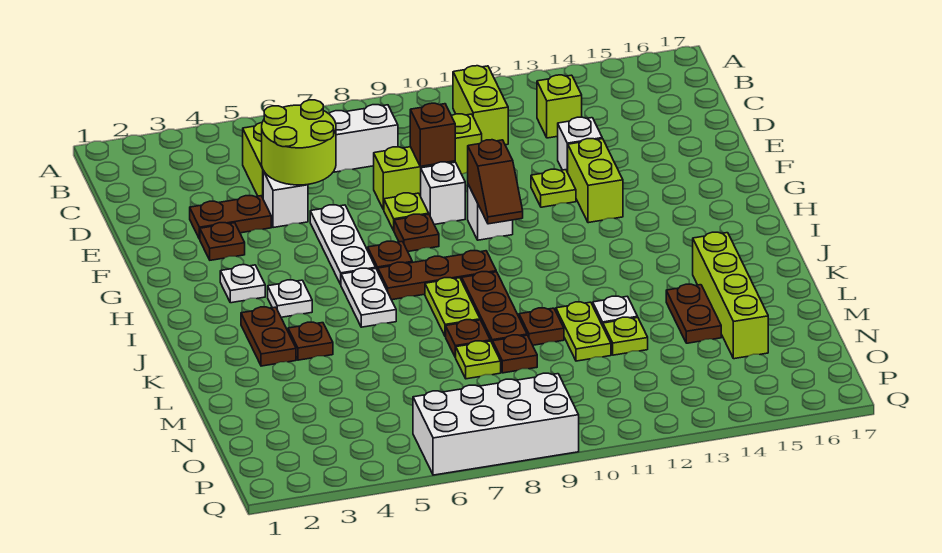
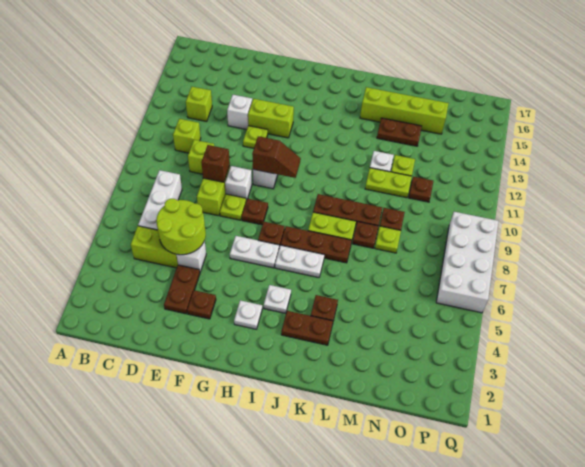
lime brick B11:C11 level 1 -> lime brick C11 level 1
white plate F6:H6 level 1 -> white plate G6:H6 level 1
brown plate I7:I9 level 1 -> brown plate I7:K7 level 1
brown plate L10 level 1 -> brown plate N11 level 1

